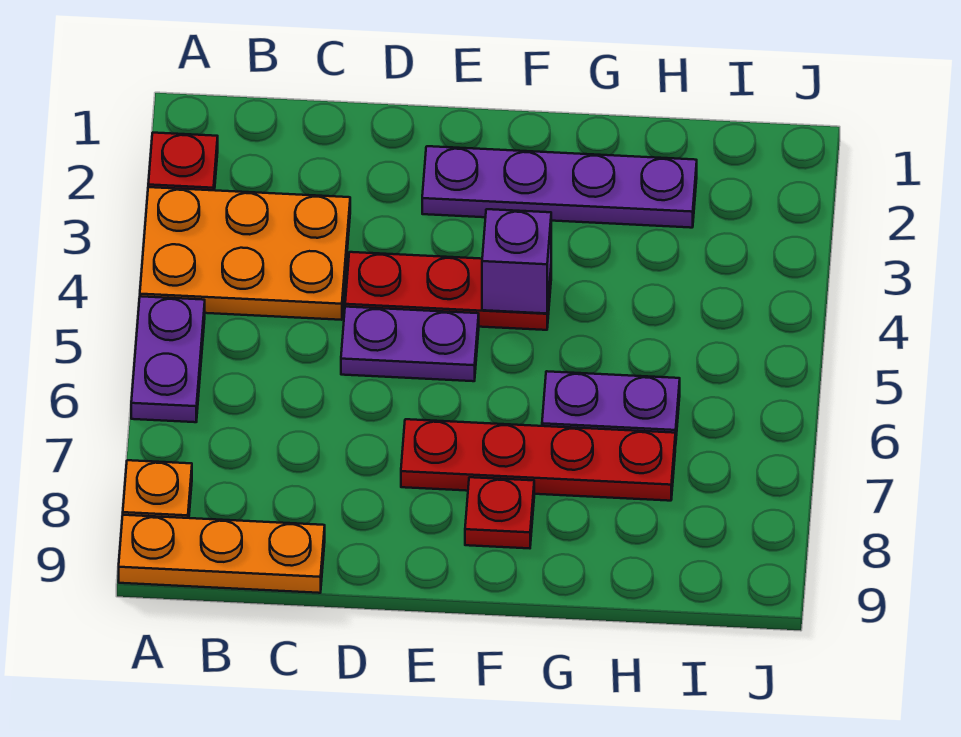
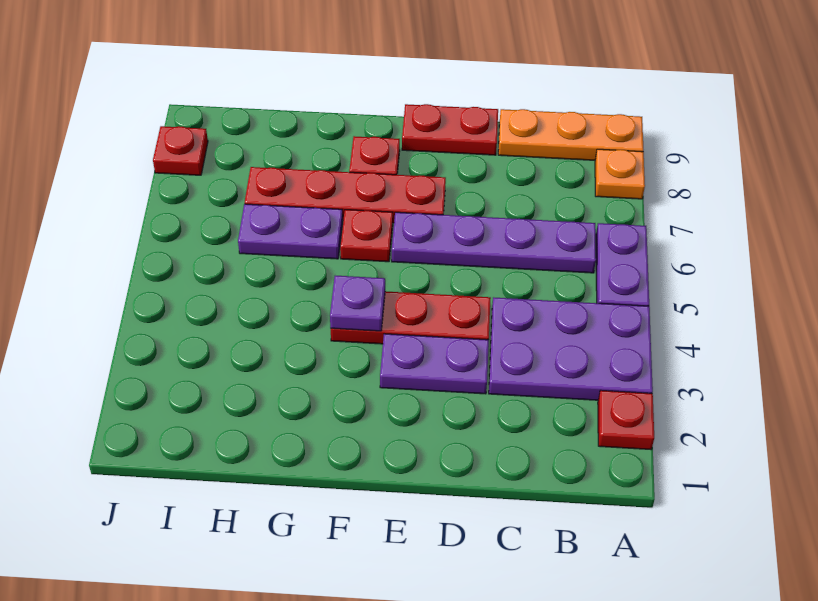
orange plate A3:C4 level 1 -> purple plate A3:C4 level 1
purple plate D5:E5 level 1 -> purple plate D3:E3 level 1
none -> red plate D9:E9 level 1
purple plate E2:H2 level 1 -> purple plate B6:E6 level 1
purple brick F4 level 2 -> purple plate F4 level 2
none -> red plate F6 level 1
none -> red plate J8 level 1

